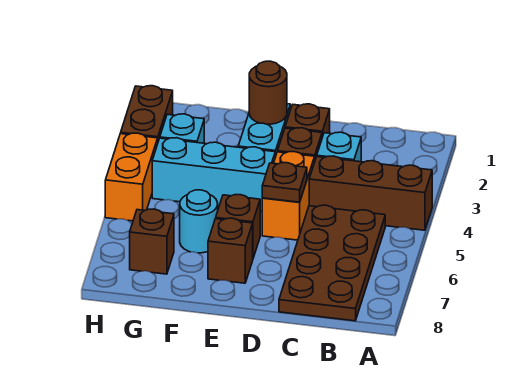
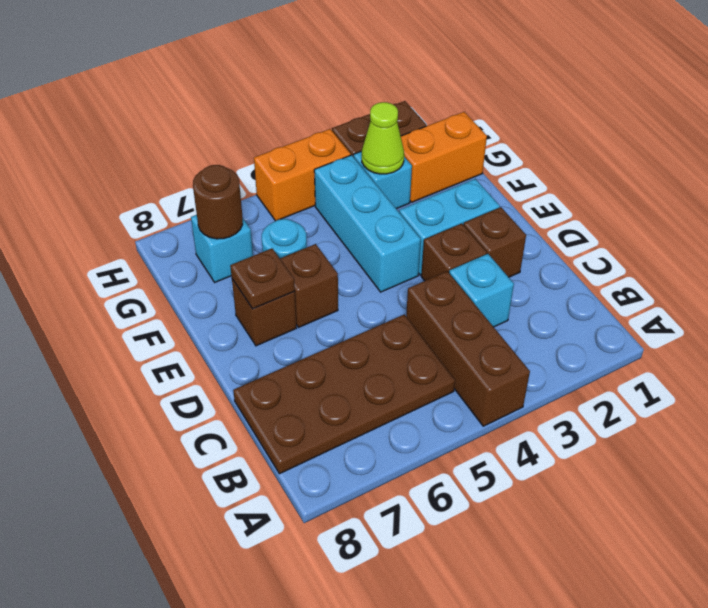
orange brick D4:D5 level 1 -> orange brick G1:G2 level 1
brown plate D5 level 2 -> brown plate E7 level 2
brown round brick E2 level 2 -> brown round brick G7 level 2
none -> lime cone G3 level 2
brown brick G7 level 1 -> cyan brick G7 level 1

